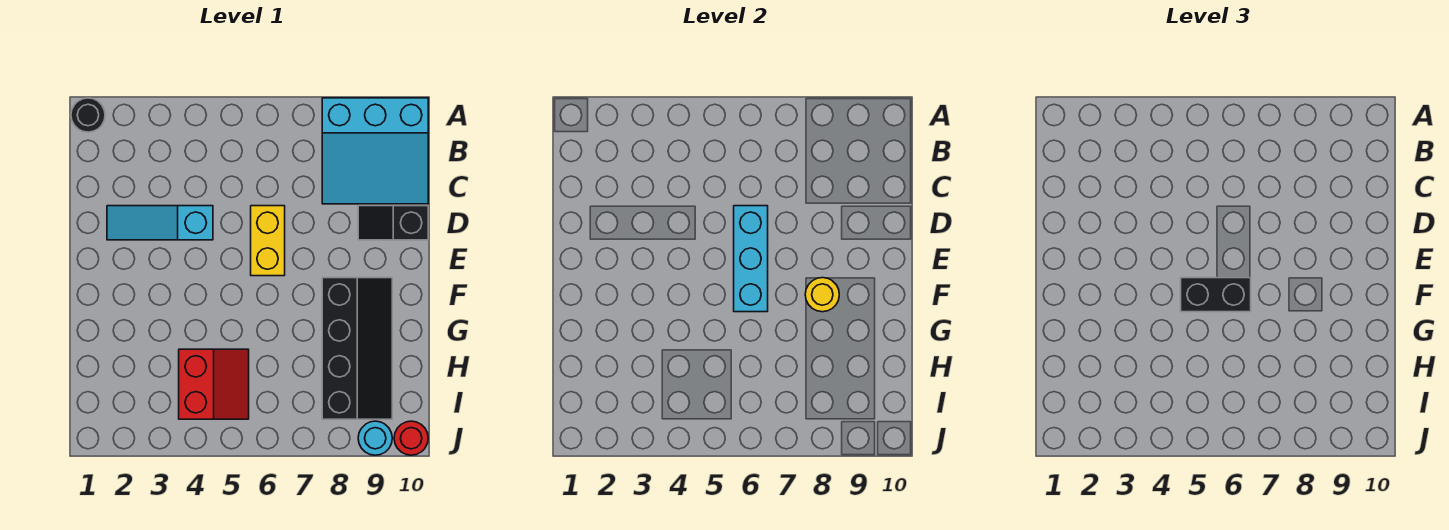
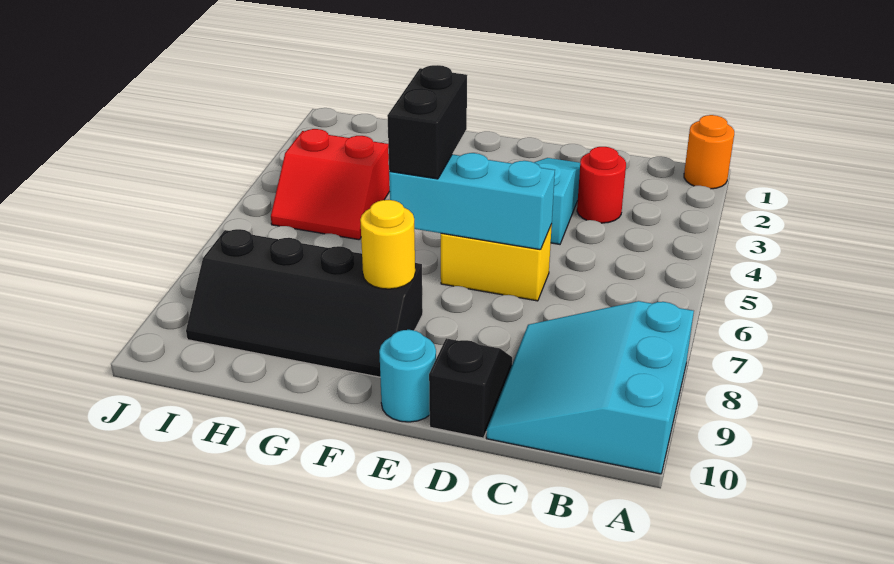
black round brick A1 level 1 -> orange round brick A1 level 1
cyan round brick J9 level 1 -> cyan round brick E10 level 1
red round brick J10 level 1 -> red round brick C3 level 1

